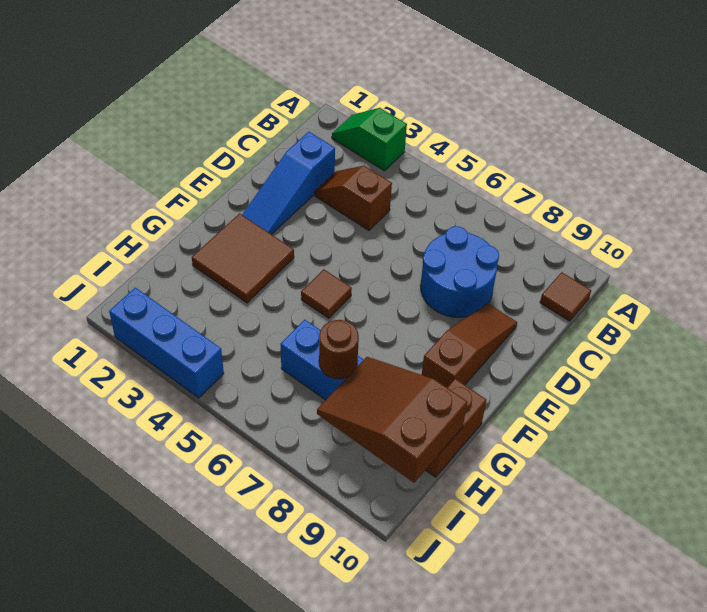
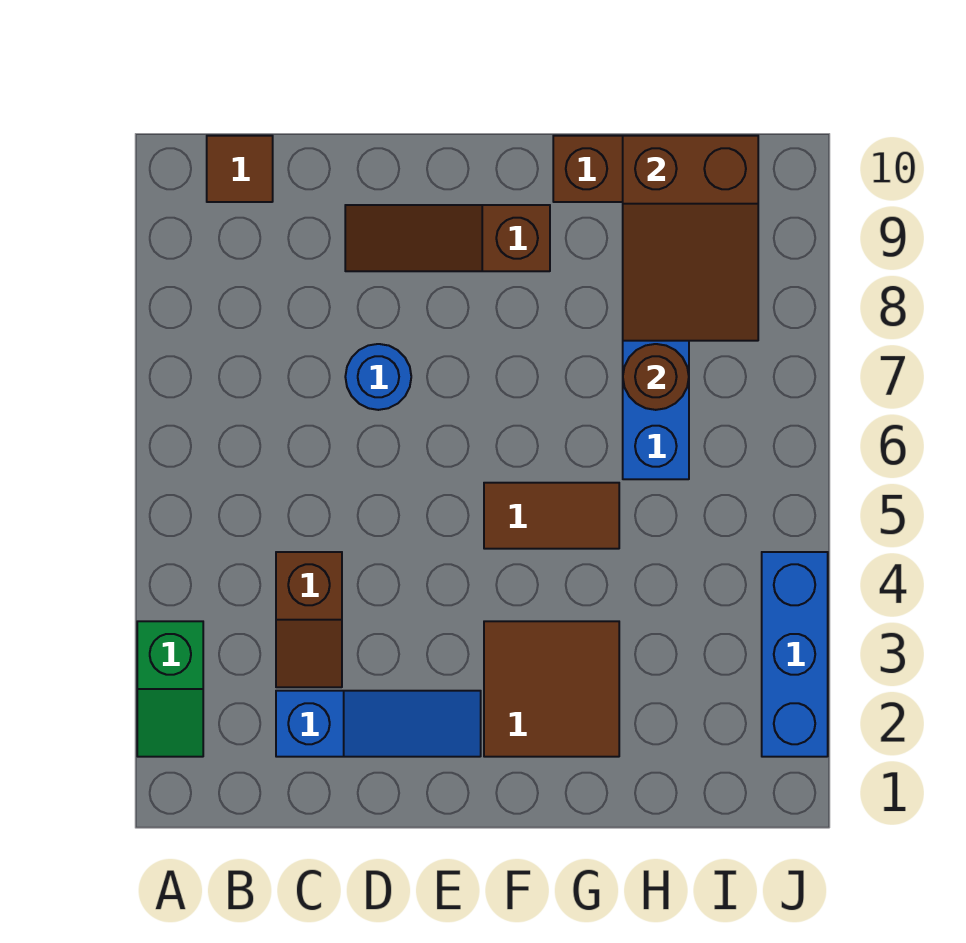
blue round brick C7:D8 level 1 -> blue round brick D7 level 1
brown tile F5 level 1 -> brown tile F5:G5 level 1

